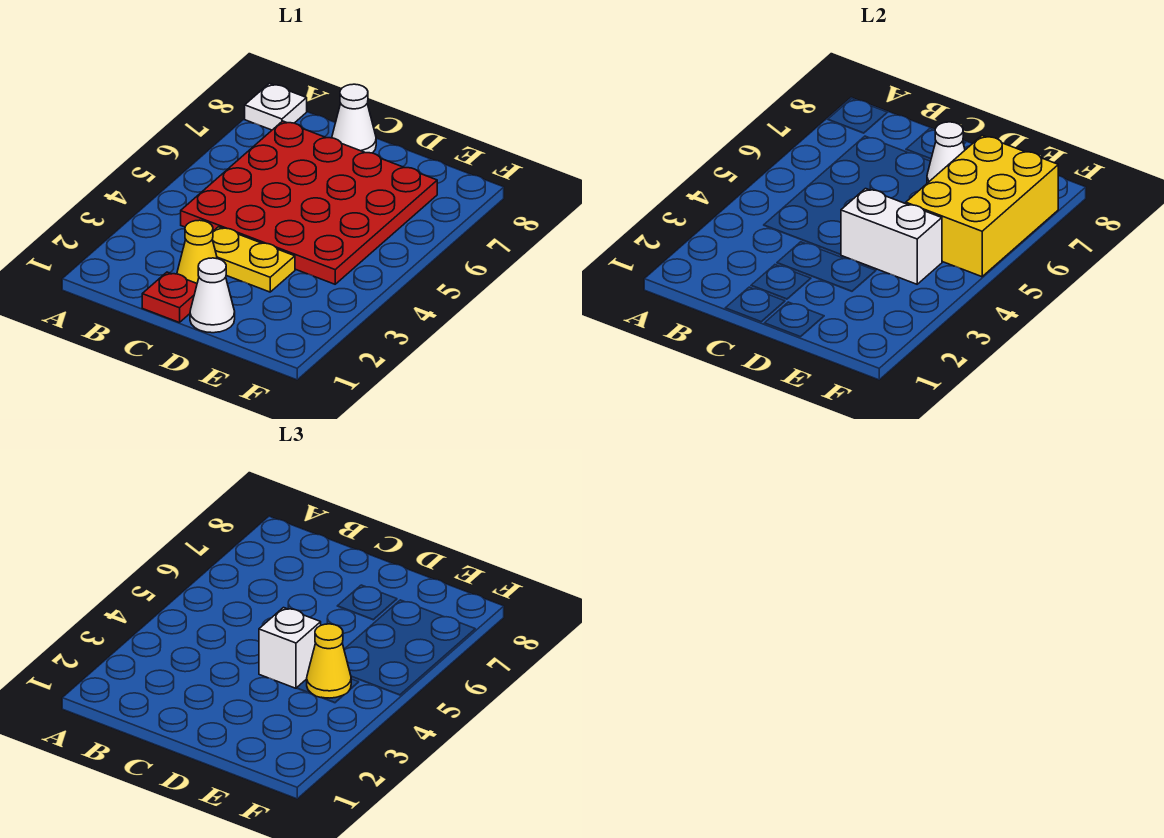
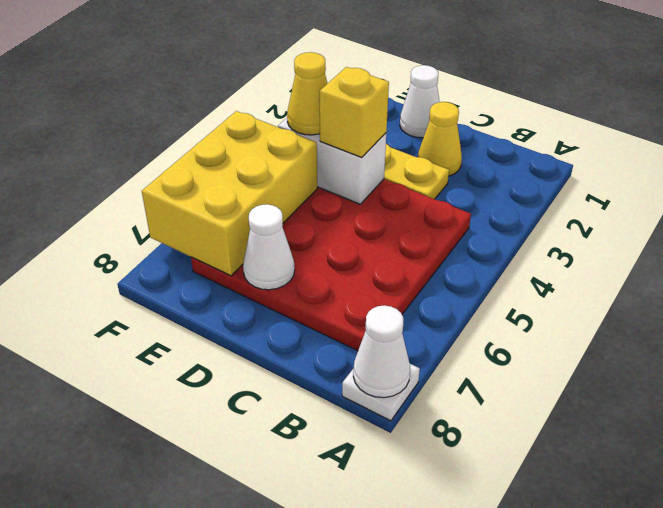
red plate C1 level 1 -> none
white cone C8 level 1 -> white cone A8 level 2
white brick D4 level 3 -> yellow brick D4 level 3

